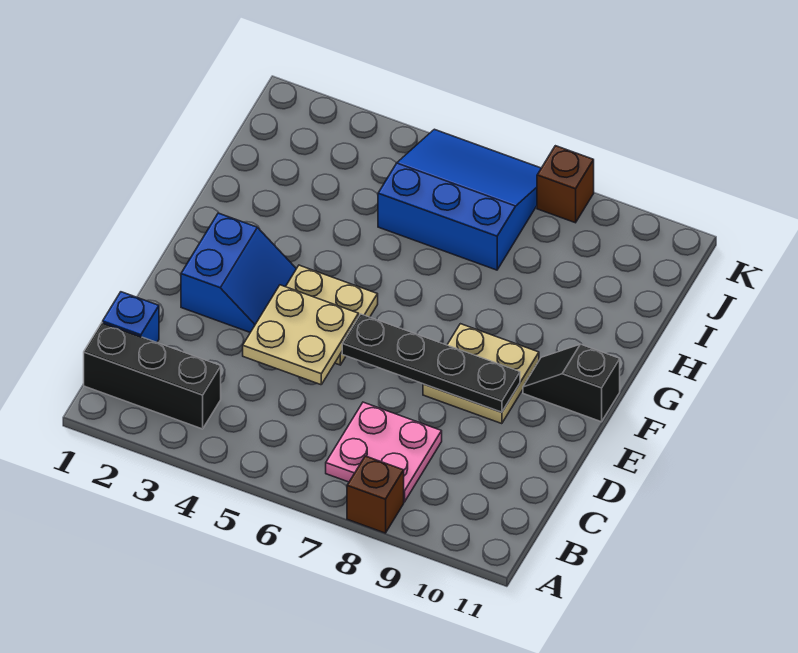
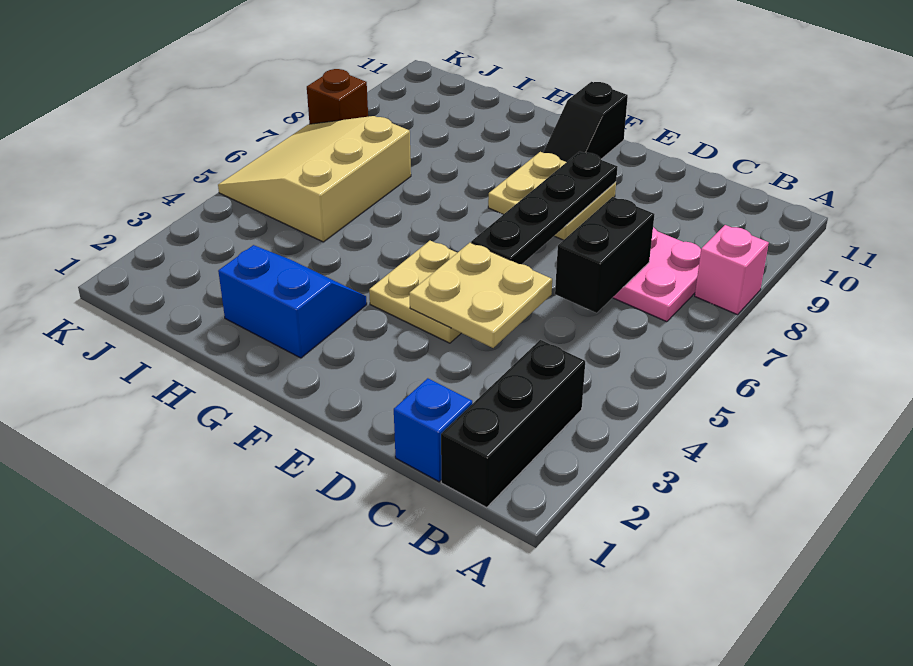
brown brick A8 level 1 -> pink brick A8 level 1
none -> black brick C6:C7 level 2
blue slope E2:F3 level 1 top 2 -> blue slope G2:H3 level 1 top 2
blue slope I5:K7 level 1 top I -> tan slope I5:K7 level 1 top I

